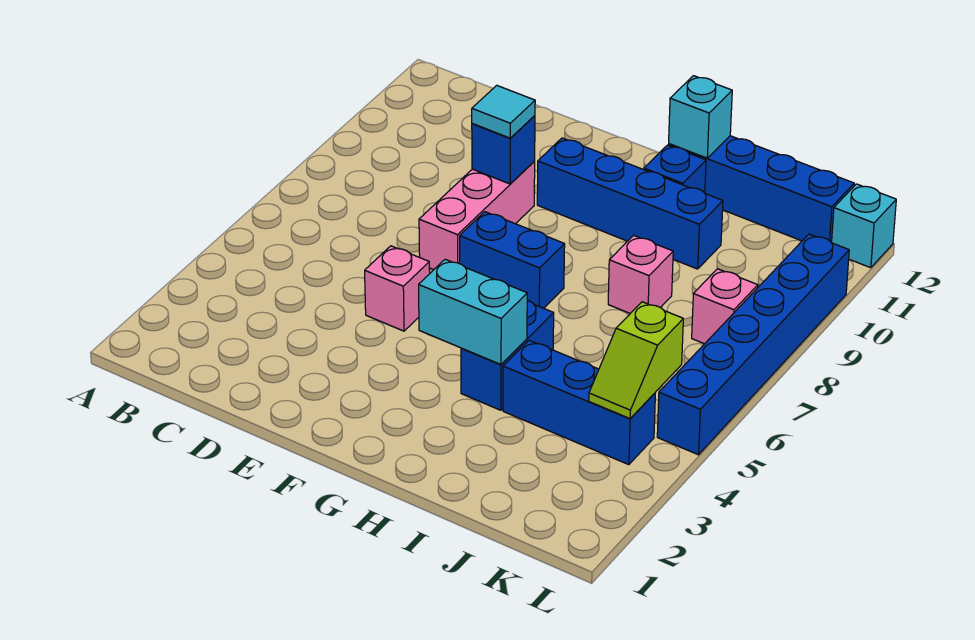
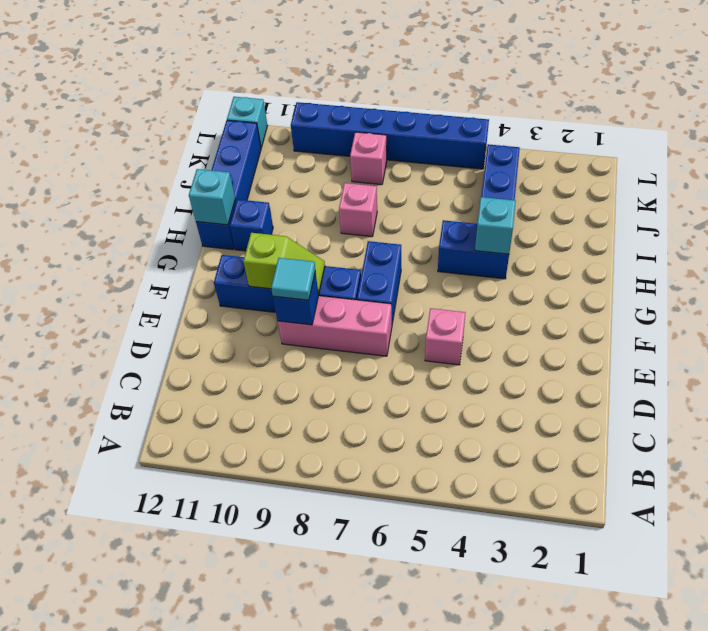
blue brick F10:I10 level 1 -> blue brick F8:F11 level 1
cyan brick G4:H4 level 2 -> cyan brick H4 level 2
lime slope K4:K5 level 2 top 5 -> lime slope F9:F10 level 2 top 10

